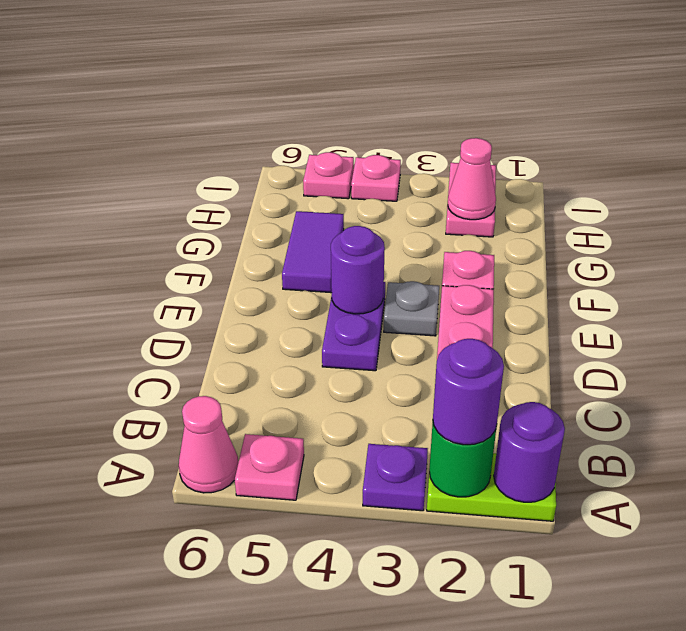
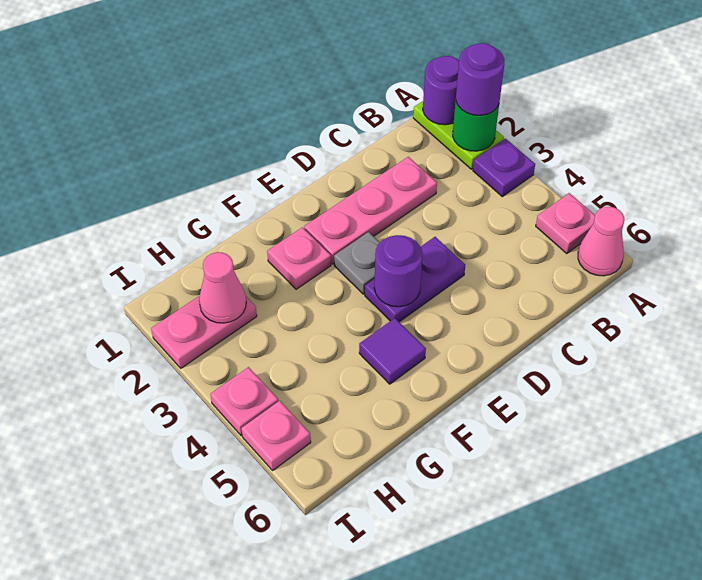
purple tile F5:G5 level 1 -> purple tile F5 level 1

